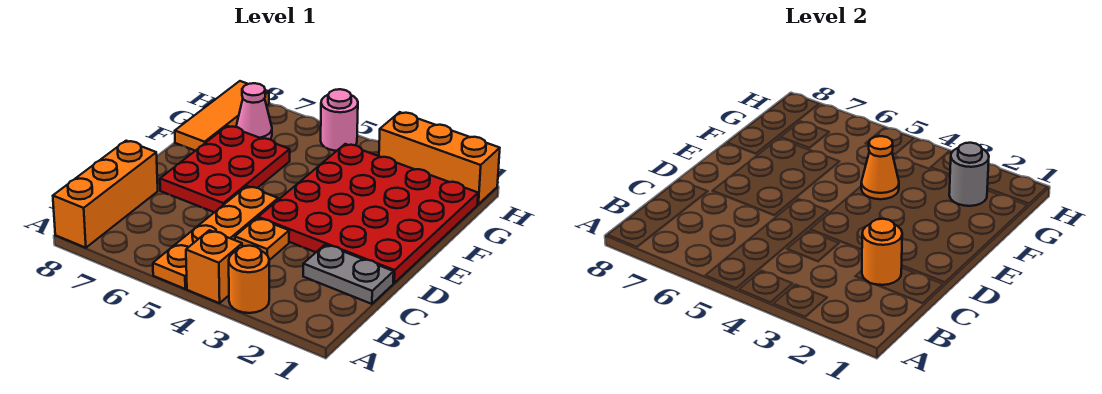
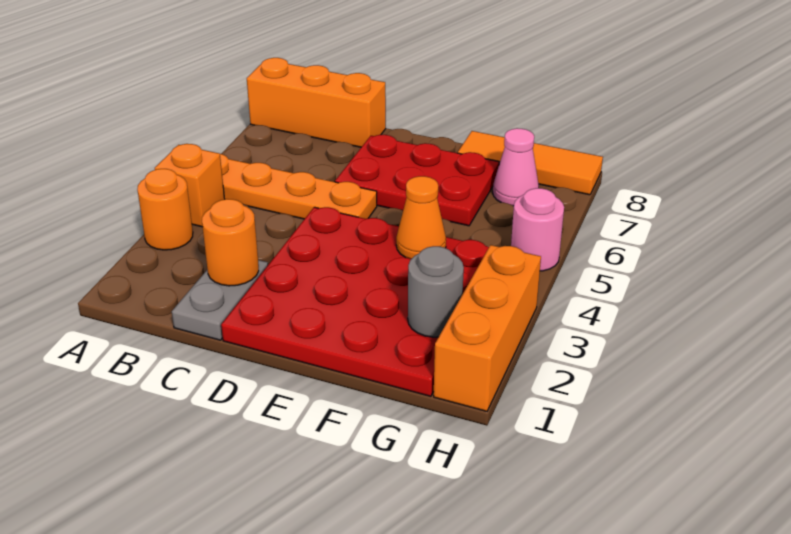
orange plate C4 level 1 -> none

